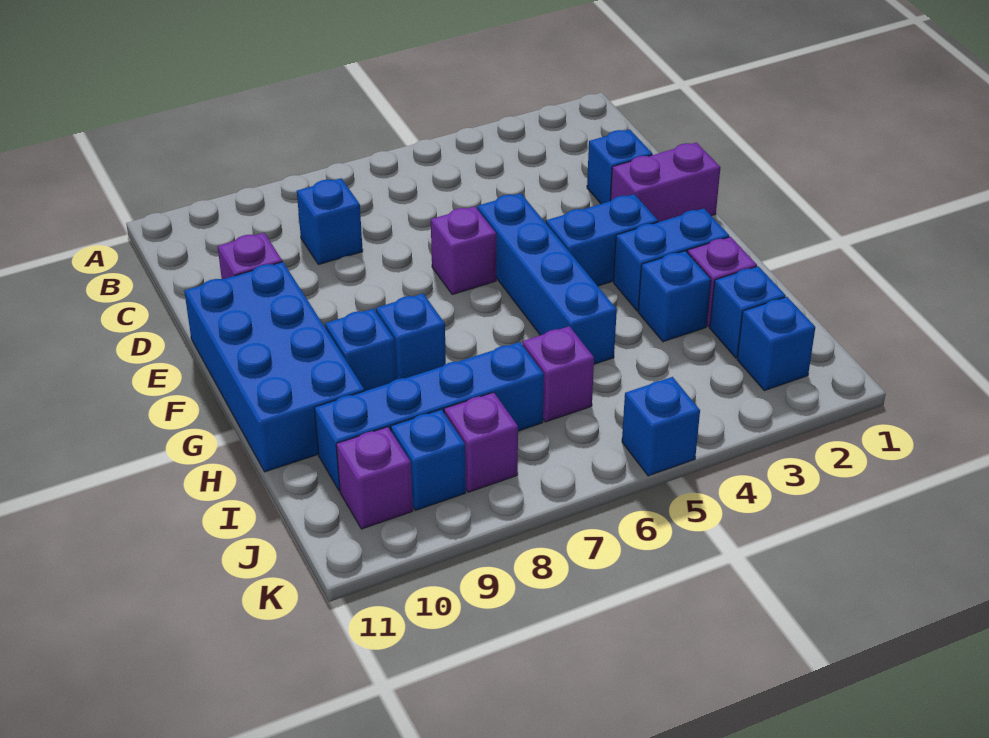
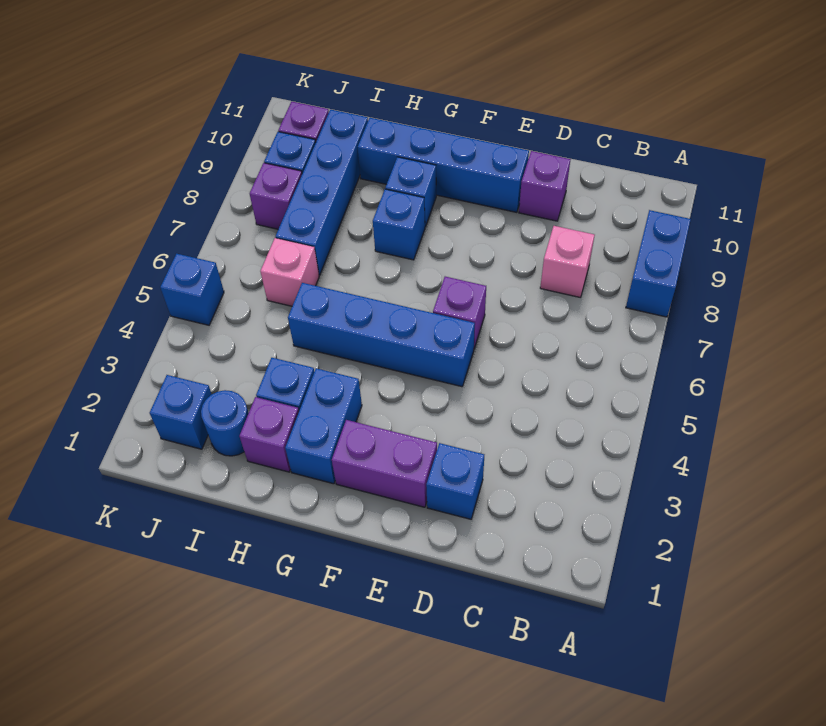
blue brick C8 level 1 -> pink brick C8 level 1
purple brick E1:E2 level 1 -> purple brick E2:F2 level 1
blue brick E10:H11 level 1 -> blue brick E10:H10 level 1
blue brick F3:F4 level 1 -> blue brick A8:A9 level 1
blue brick I2 level 1 -> blue round brick I2 level 1
purple brick I6 level 1 -> pink brick I6 level 1

